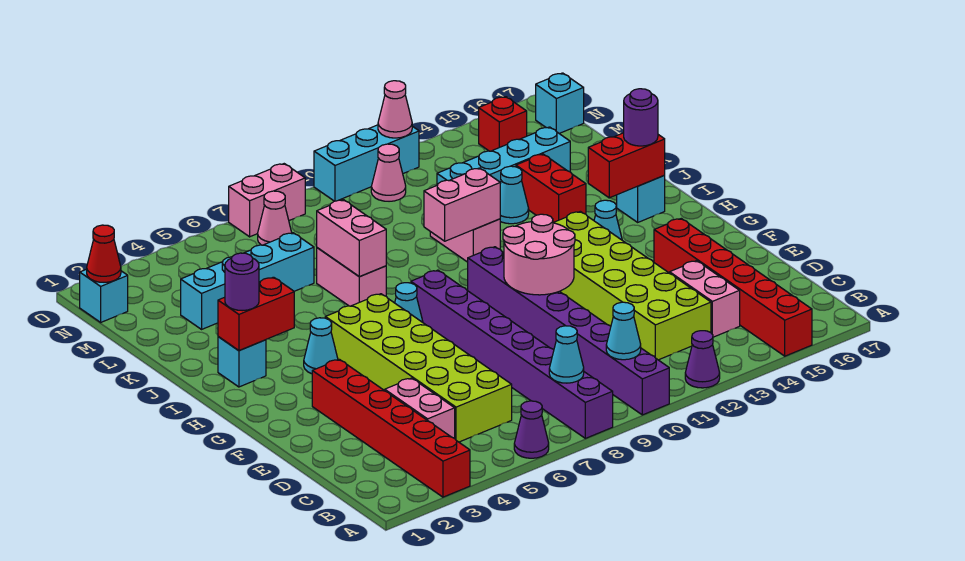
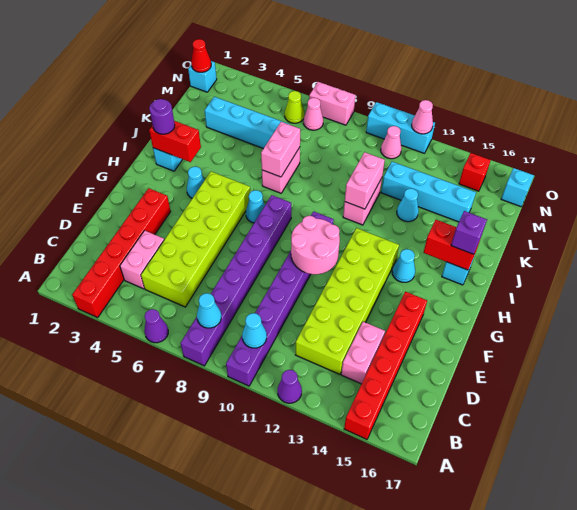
purple round brick I16 level 3 -> purple brick I16 level 3
pink brick J10:J11 level 2 -> pink brick J11:K11 level 2
red brick J14:K14 level 1 -> none
none -> lime cone N6 level 1

